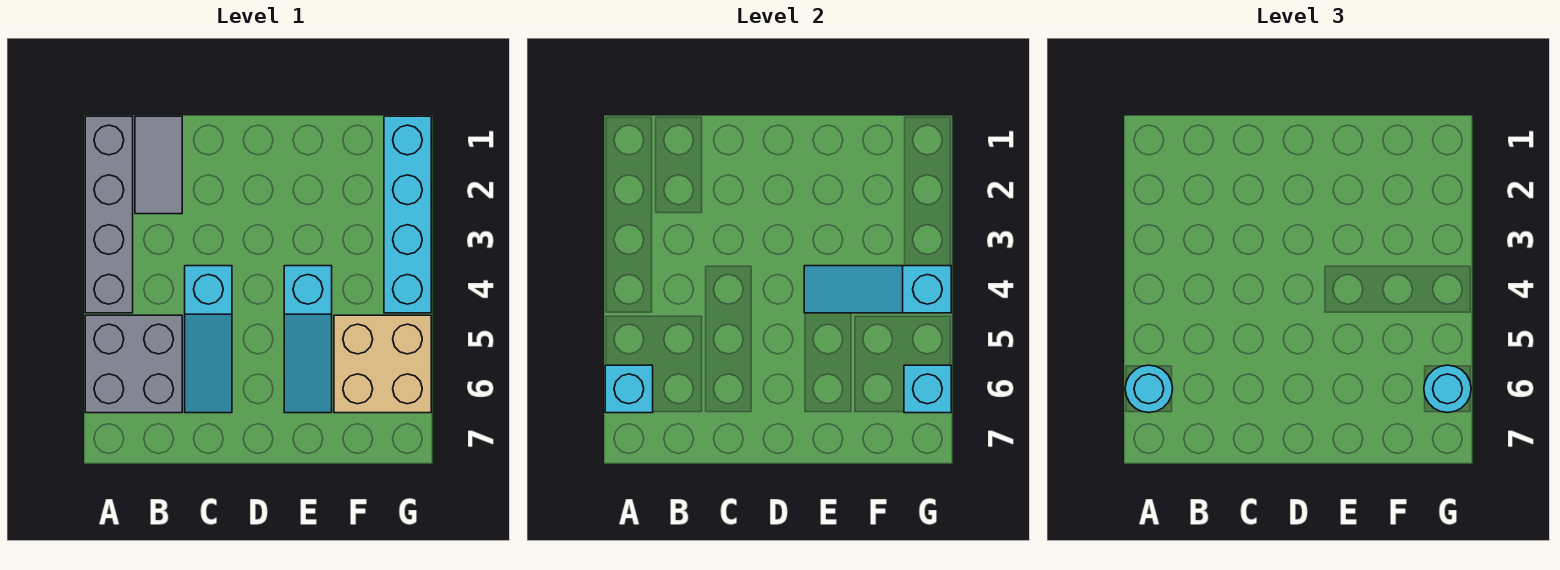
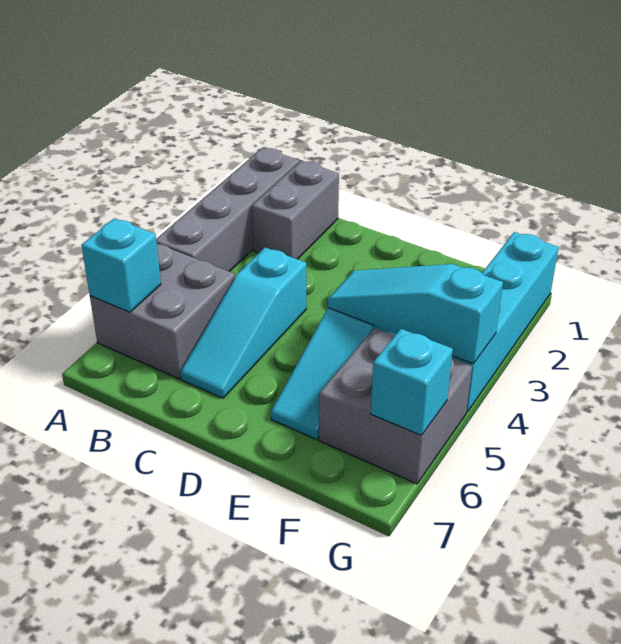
cyan round brick A6 level 3 -> none
grey tile B1:B2 level 1 -> grey brick B1:B2 level 1
tan brick F5:G6 level 1 -> grey brick F5:G6 level 1
cyan round brick G6 level 3 -> none

